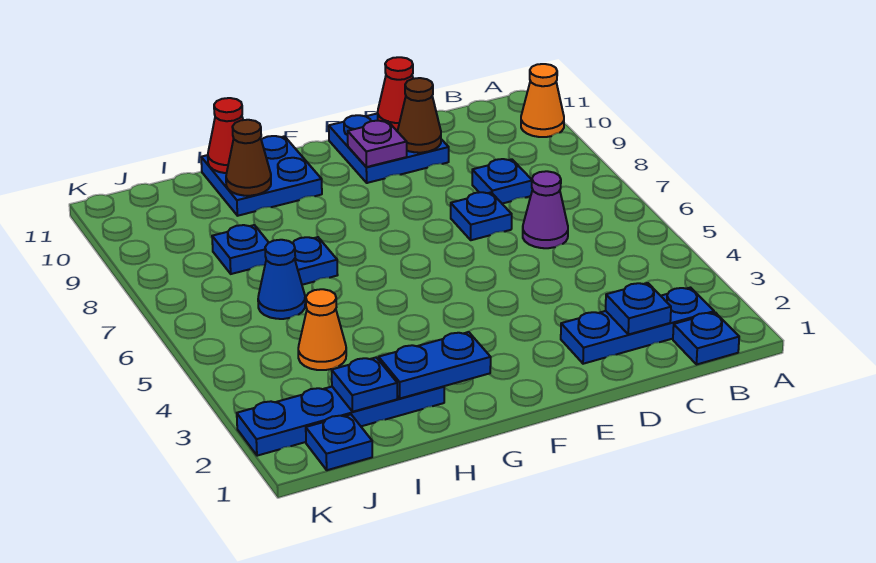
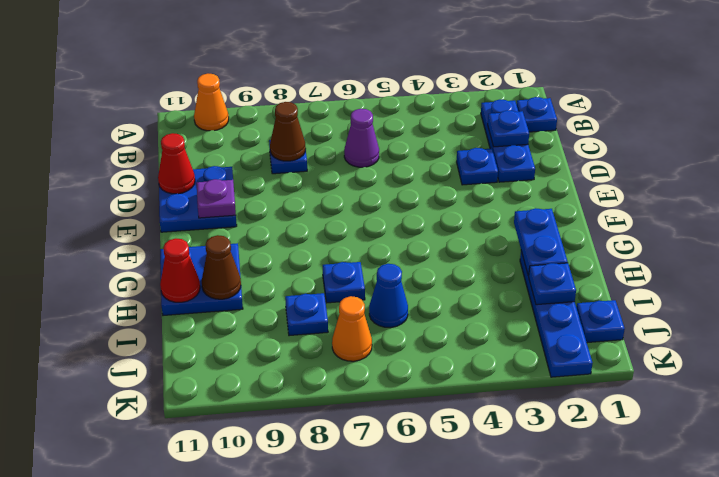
blue plate D7 level 1 -> blue plate D3 level 1
brown cone D10 level 2 -> brown cone C8 level 2
orange cone I4 level 1 -> orange cone J7 level 1

